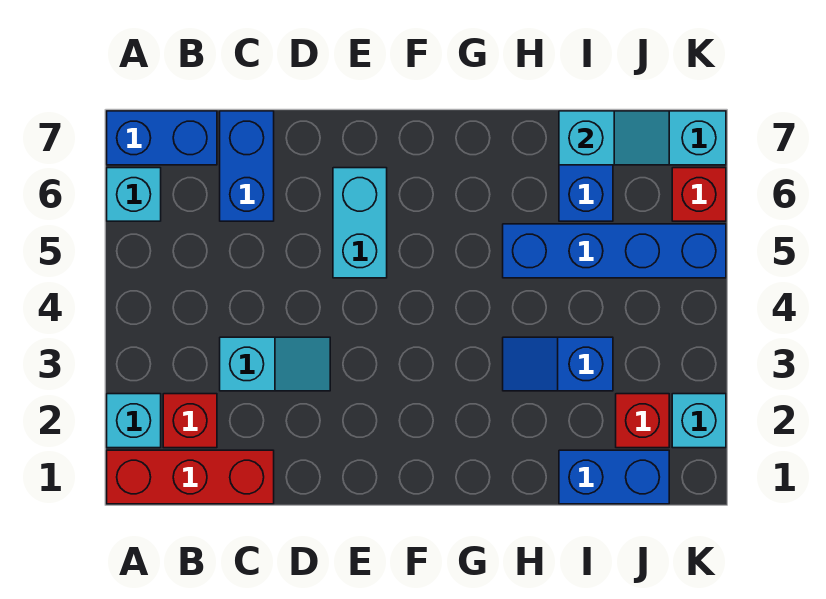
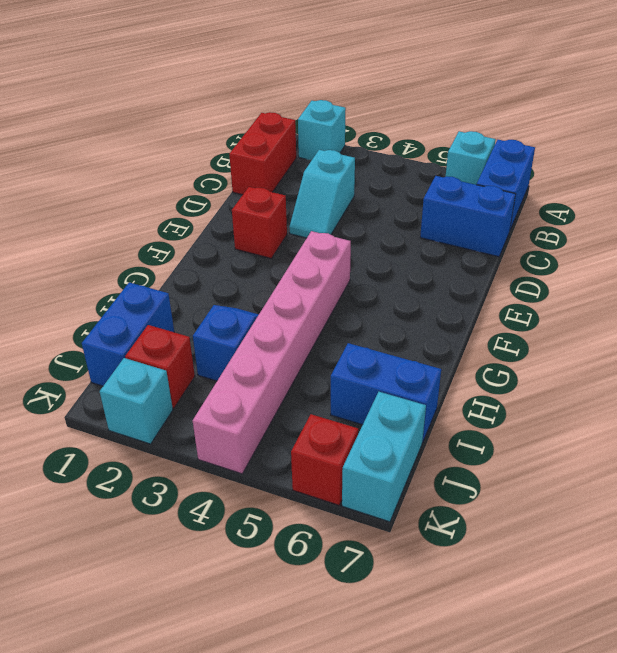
red brick A1:C1 level 1 -> red brick B1:C1 level 1
red brick B2 level 1 -> red brick E2 level 1
cyan brick E5:E6 level 1 -> none
none -> pink brick F4:K4 level 1
blue brick H5:K5 level 1 -> none
cyan slope I7:J7 level 2 top I -> none

